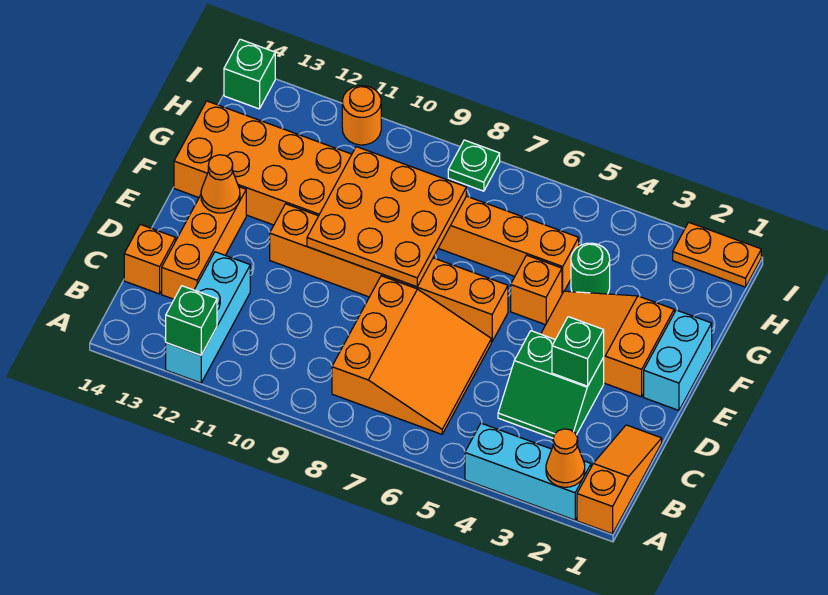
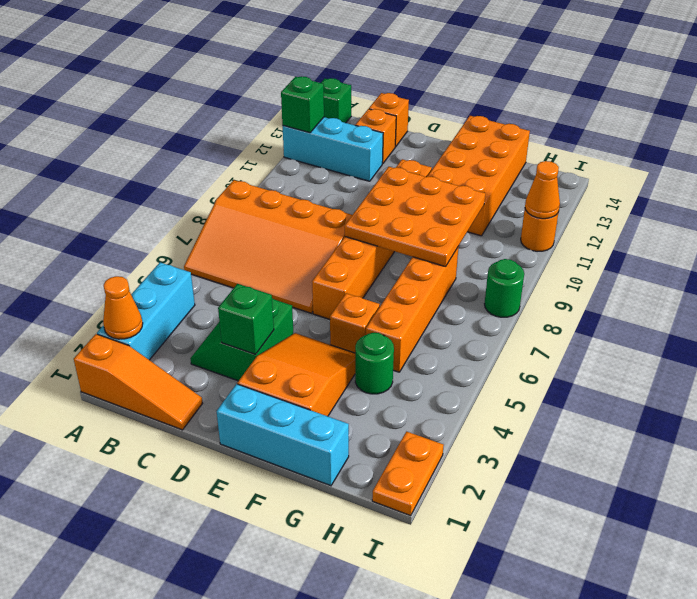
orange slope B6:D8 level 1 top 8 -> orange slope A6:D8 level 1 top 8
orange brick C13:E13 level 1 -> orange brick C13 level 1
cyan brick E1:F1 level 1 -> cyan brick E1:G1 level 1
orange cone E13 level 2 -> orange cone I11 level 2
green plate I8 level 1 -> green round brick I8 level 1
green brick I14 level 1 -> green brick A14 level 1

